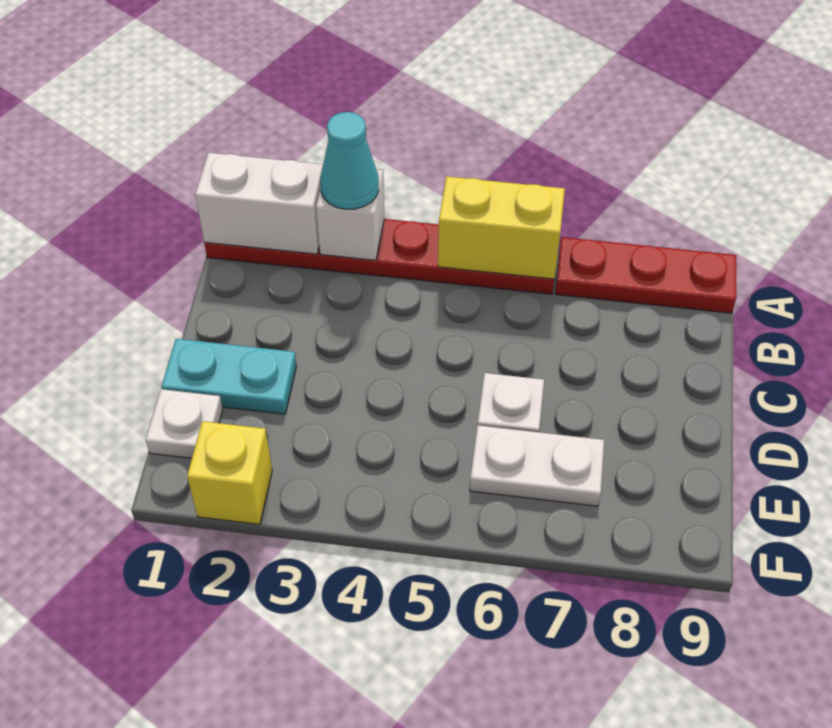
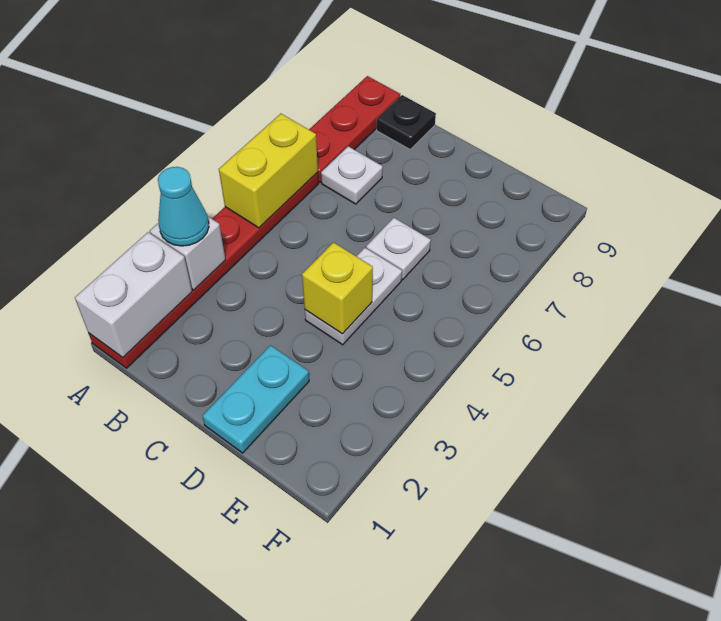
none -> black plate B9 level 1
white plate E1 level 1 -> white plate B7 level 1
white plate E6:E7 level 1 -> white plate D4:D5 level 1
yellow brick F2 level 1 -> yellow brick D4 level 2

